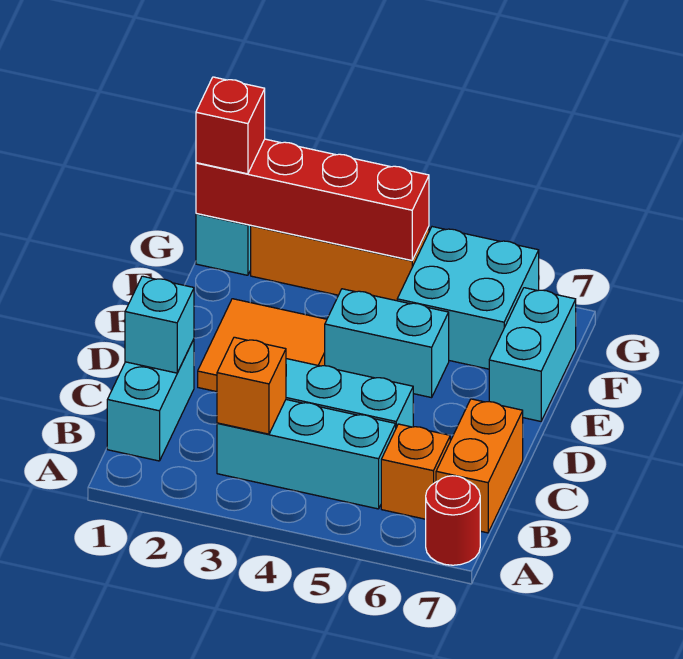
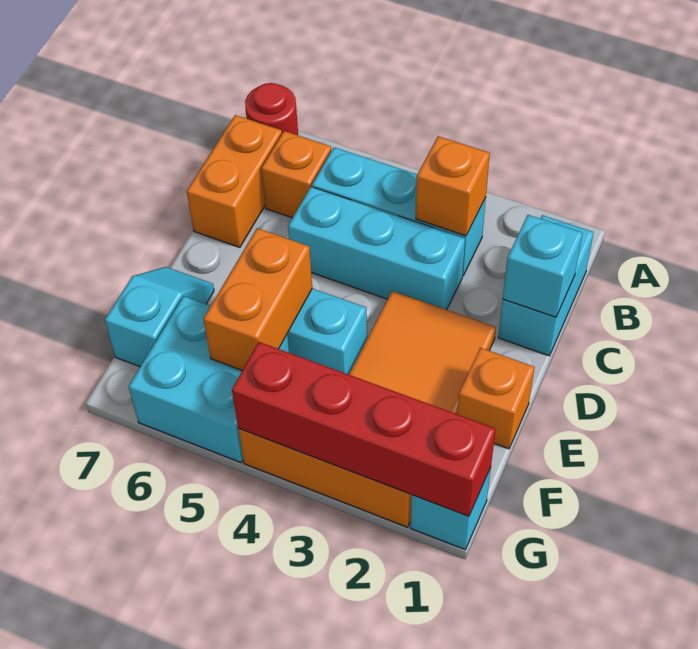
none -> orange brick E1 level 1
none -> orange brick E5:F5 level 2
cyan brick E7:F7 level 1 -> cyan slope E7:F7 level 1 top F
red brick G1 level 3 -> none

